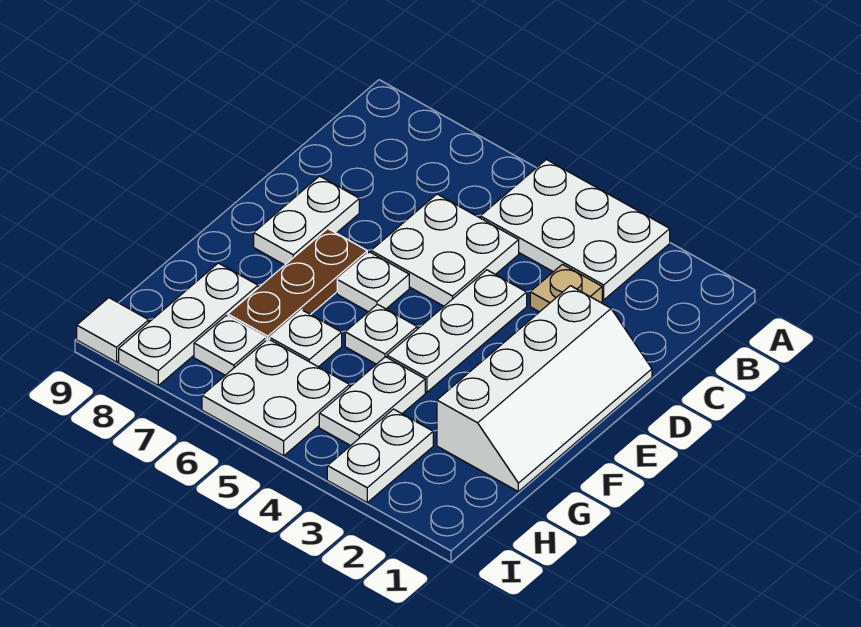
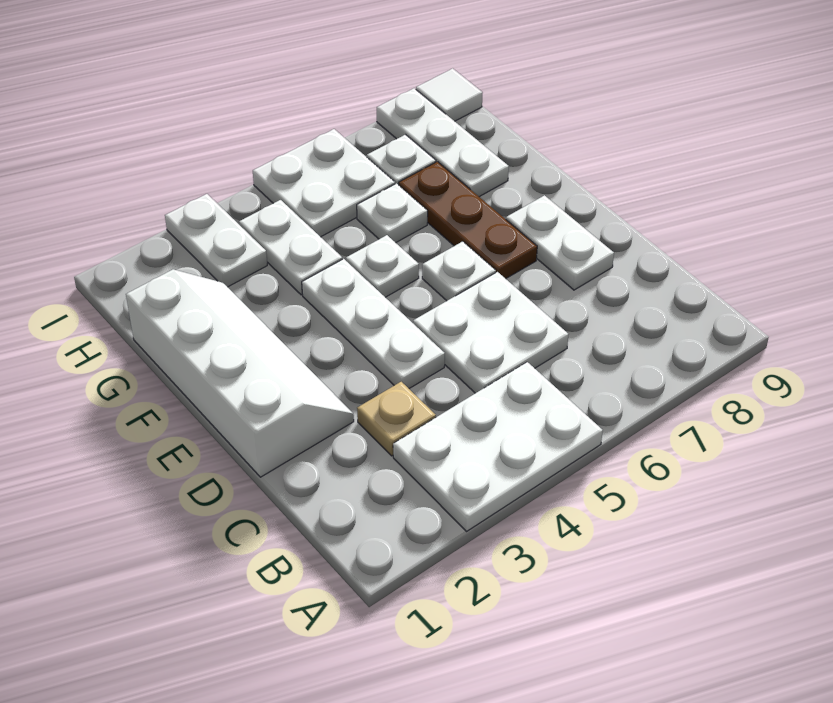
white slope D1:G2 level 1 top 2 -> white slope D1:G2 level 1 top 1

